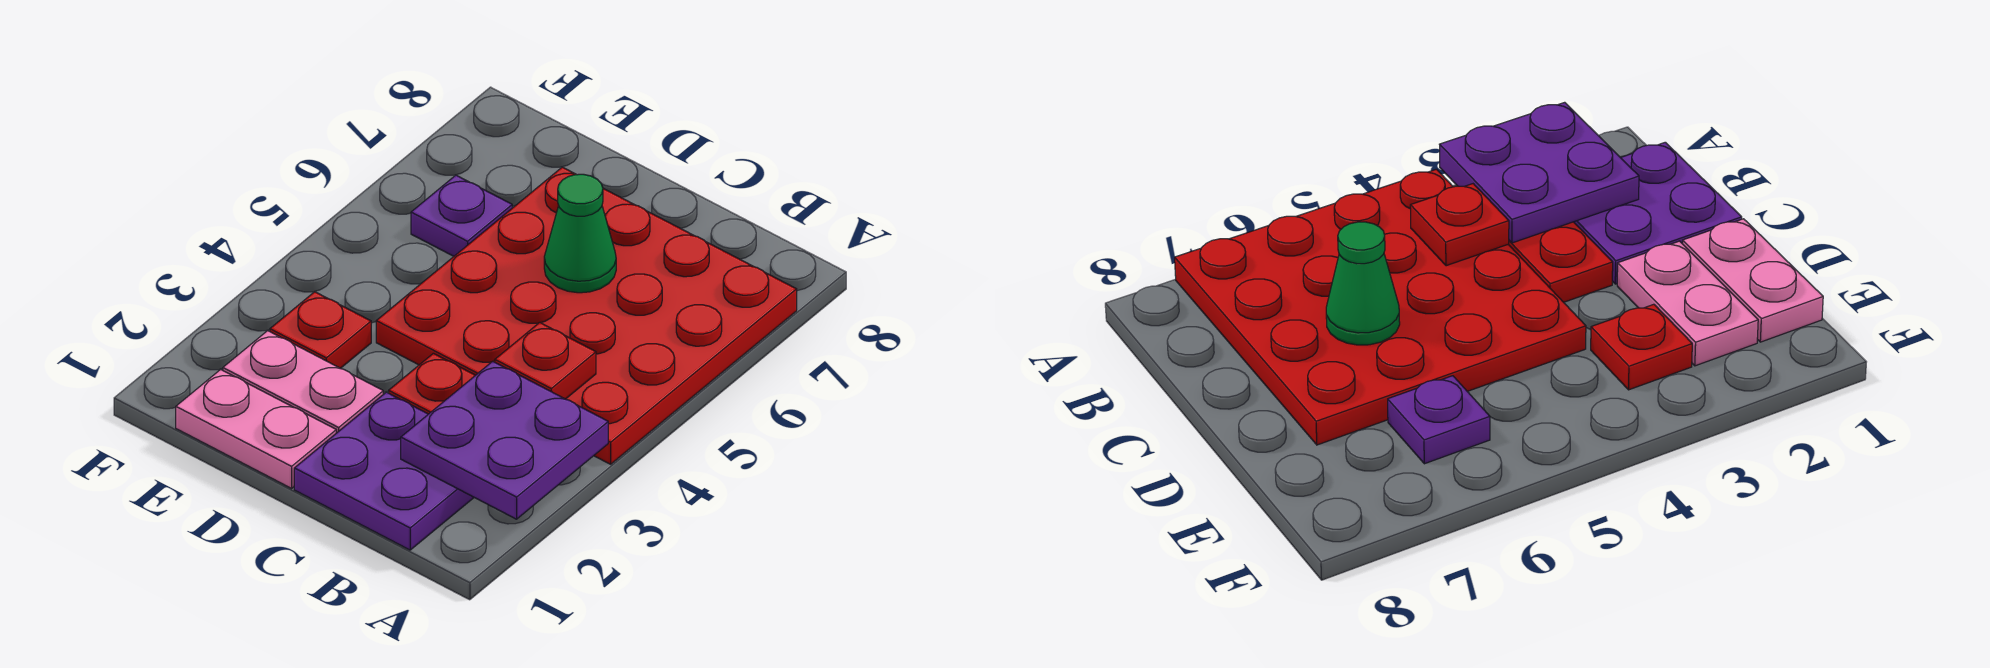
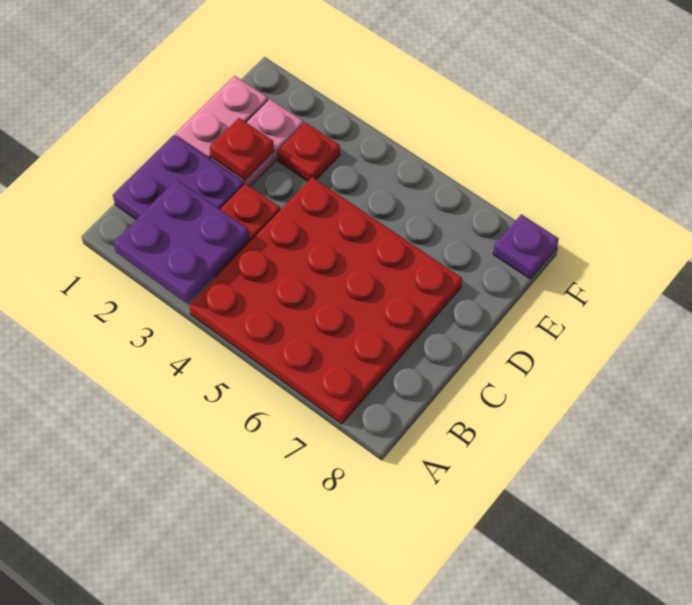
red plate B4 level 2 -> red plate D2 level 2
green cone C6 level 2 -> none
purple plate E6 level 1 -> purple plate F8 level 1

